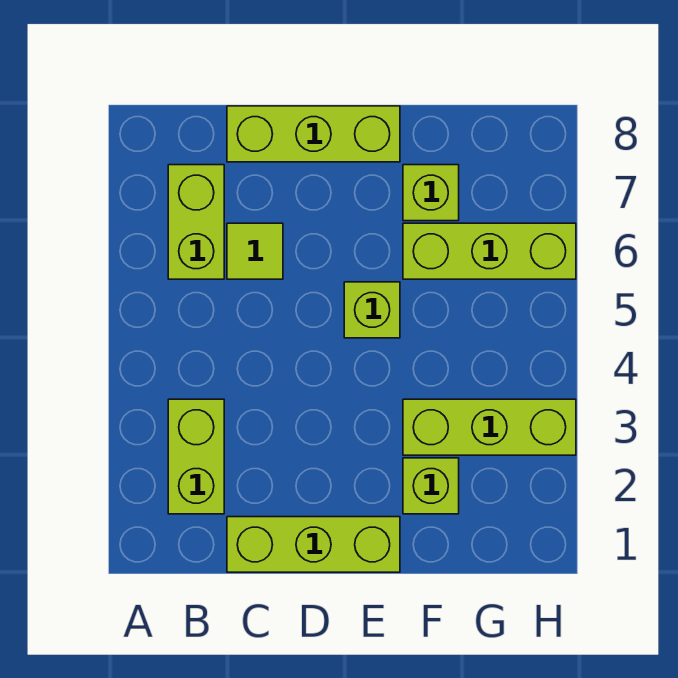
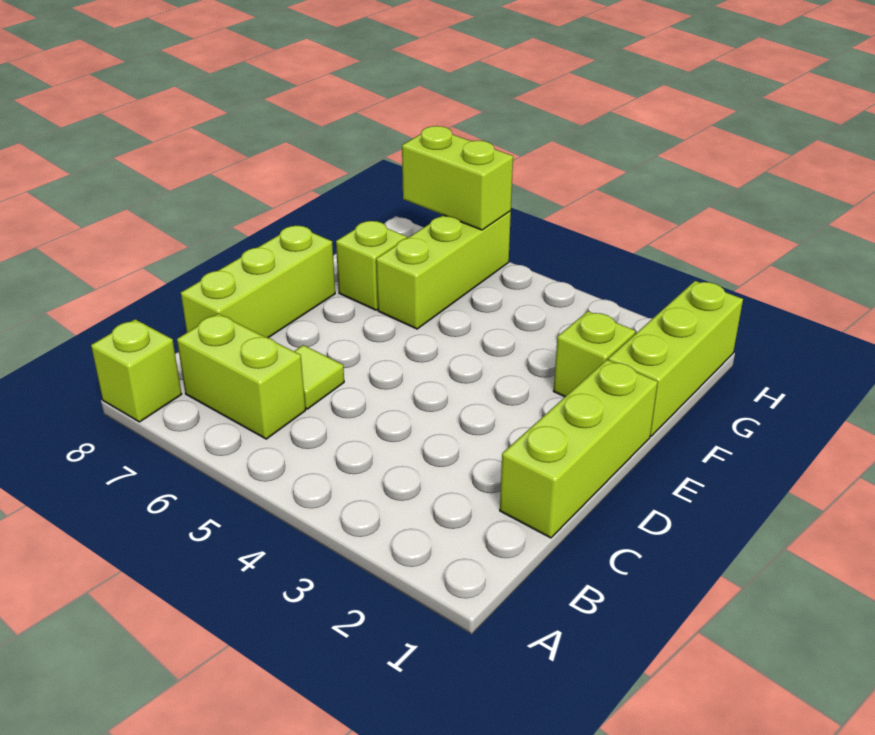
lime brick B2:B3 level 1 -> lime brick H6:H7 level 2
lime brick E5 level 1 -> lime brick A8 level 1
lime brick F3:H3 level 1 -> lime brick F1:H1 level 1

